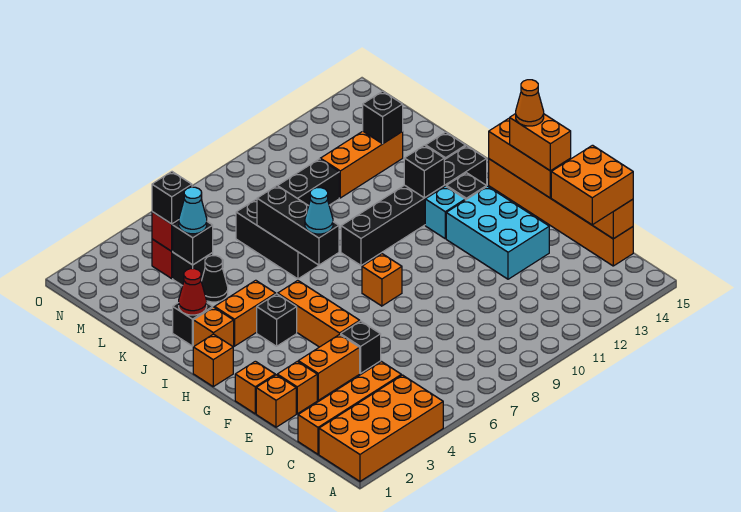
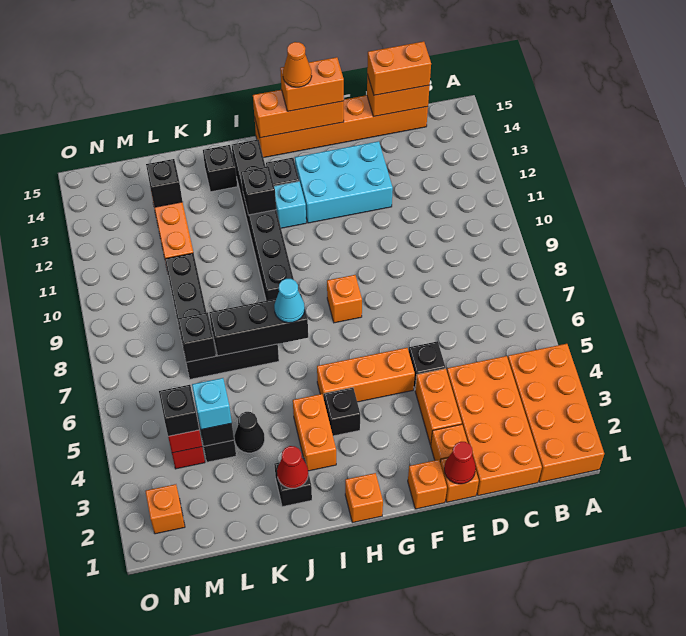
orange brick C1:C4 level 1 -> orange brick C1:D4 level 1
orange brick C14:D15 level 3 -> orange brick C15:D15 level 3
none -> red cone E1 level 2
orange brick I2 level 1 -> orange brick N2 level 1
cyan cone L4 level 3 -> cyan brick L4 level 3
none -> black brick L7 level 2

